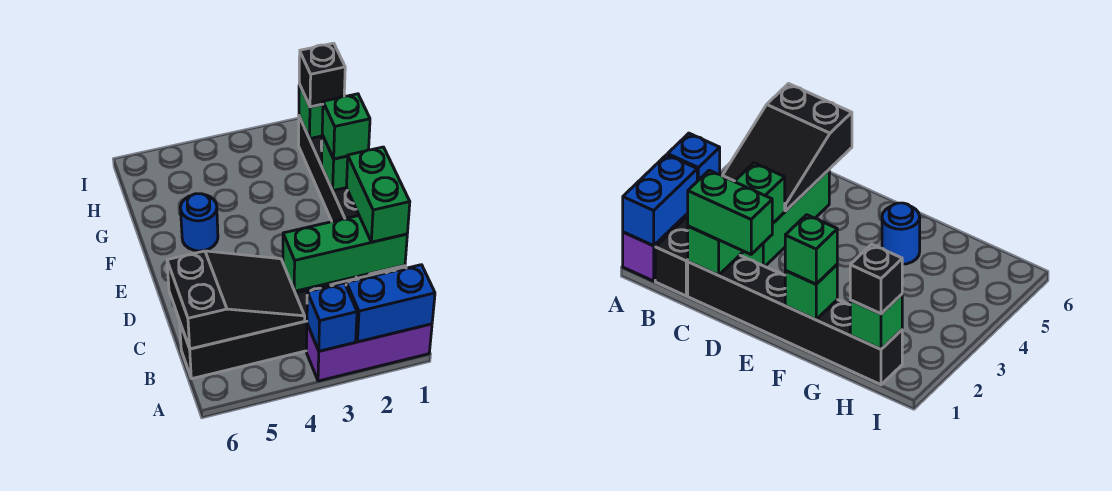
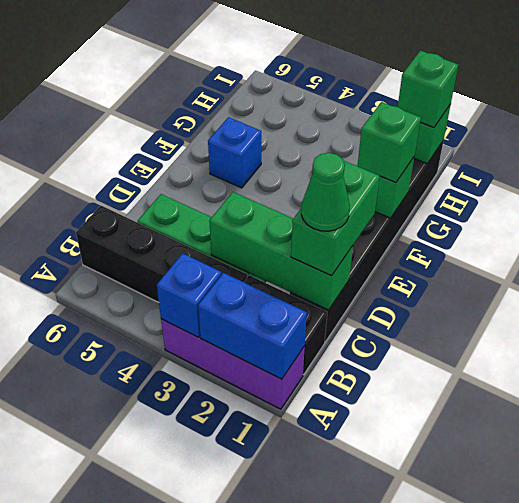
black slope B4:C6 level 2 top 6 -> none
none -> green cone C1 level 4
blue round brick F5 level 1 -> blue brick F5 level 1
black brick H1 level 3 -> green brick H1 level 3

